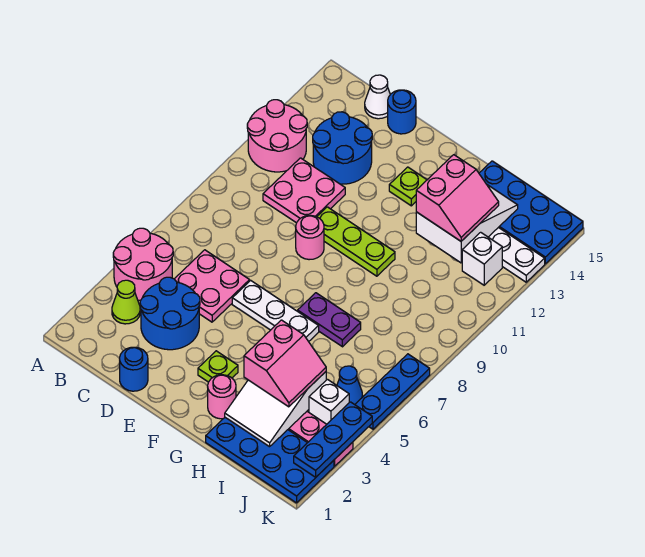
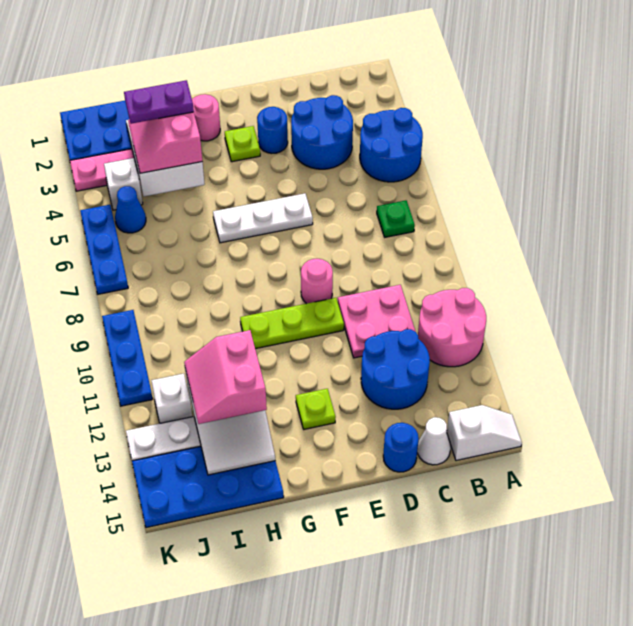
pink round brick A4:B5 level 1 -> blue round brick A4:B5 level 1
none -> white slope A15:B15 level 1 top B
lime cone B3 level 1 -> none
none -> green plate B7 level 1
pink plate C5:D6 level 1 -> none
blue round brick D1 level 1 -> blue round brick E3 level 1
purple plate G7:H7 level 1 -> purple plate H3:I3 level 4
blue plate K2:K4 level 2 -> blue plate K9:K11 level 1

